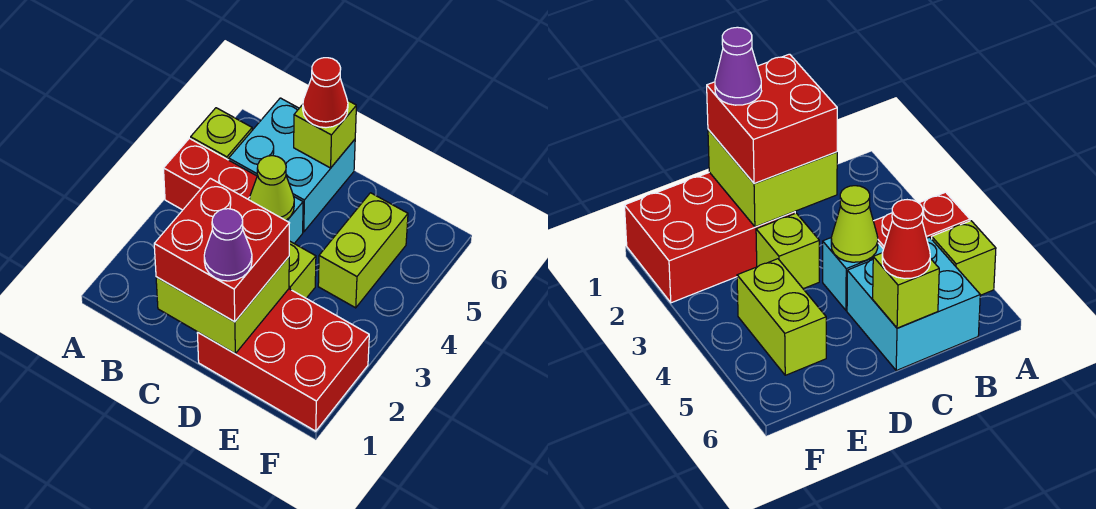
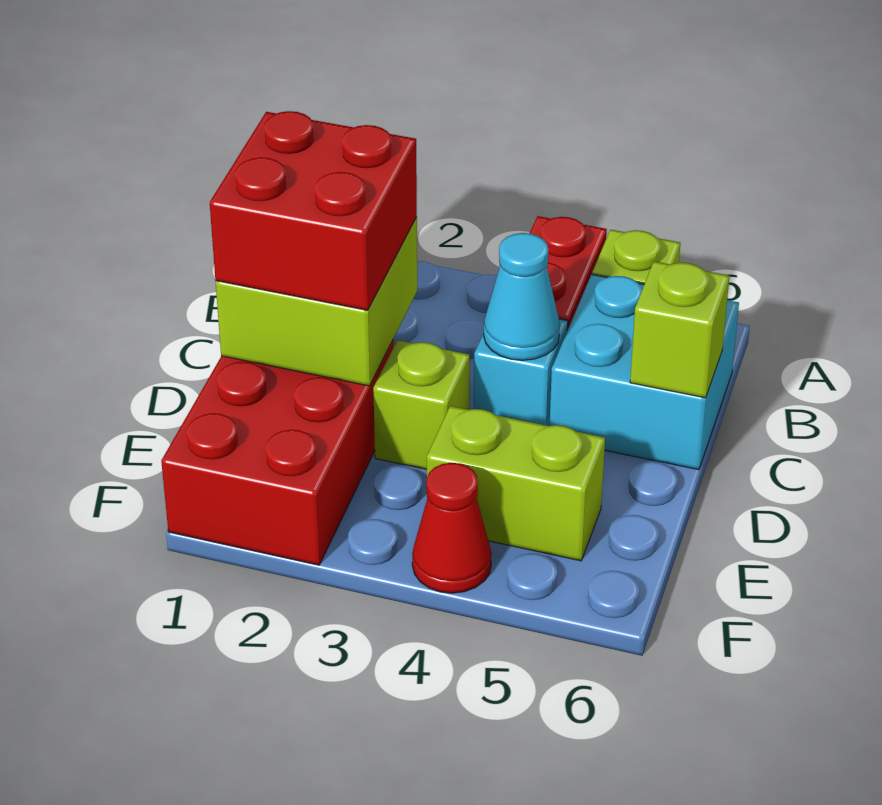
lime cone C4 level 2 -> cyan cone C4 level 2
red cone C6 level 3 -> red cone F4 level 1
purple cone D1 level 4 -> none

